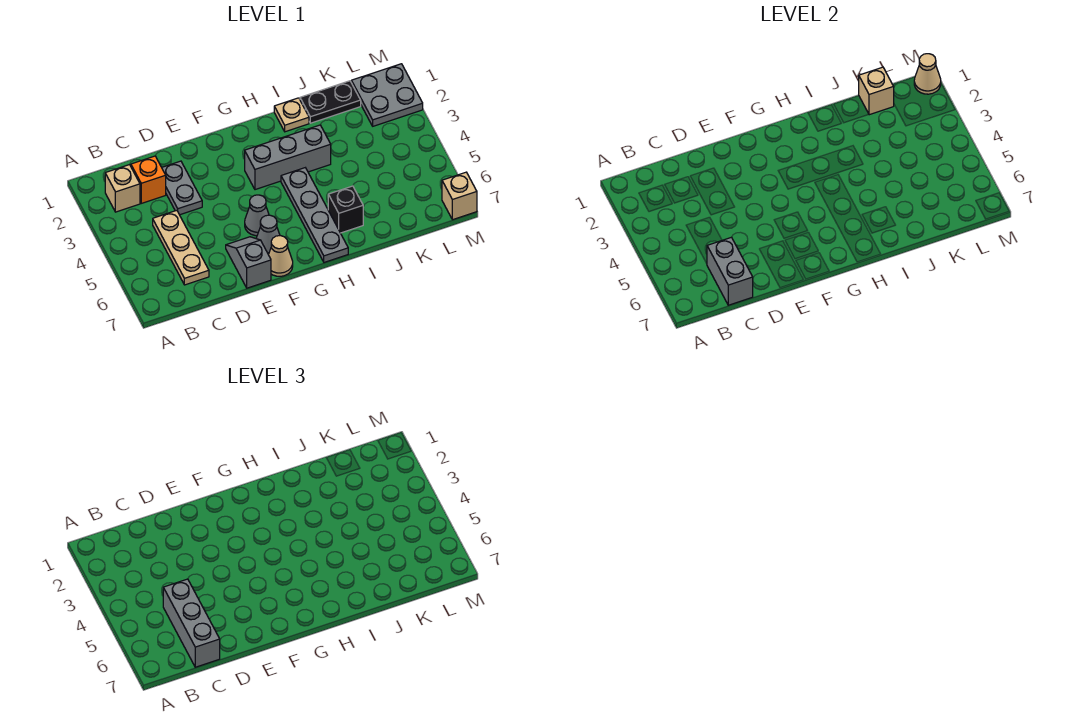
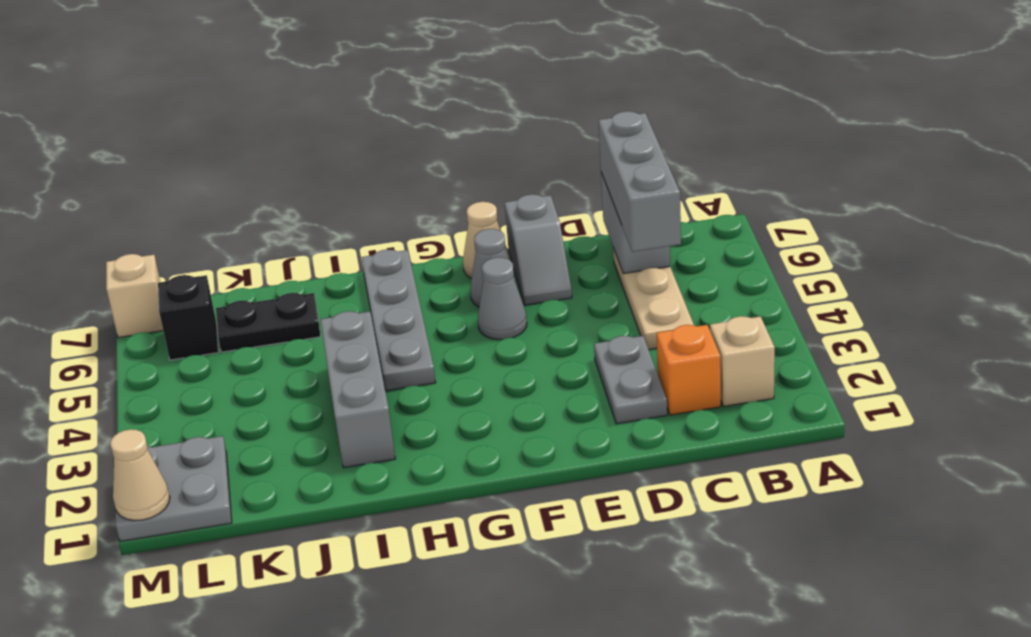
grey brick G3:I3 level 1 -> grey brick I2:I4 level 1
tan plate I1 level 1 -> none
black brick I6 level 1 -> black brick L6 level 1
black plate J1:K1 level 1 -> black plate J6:K6 level 1
tan brick K1 level 2 -> none

